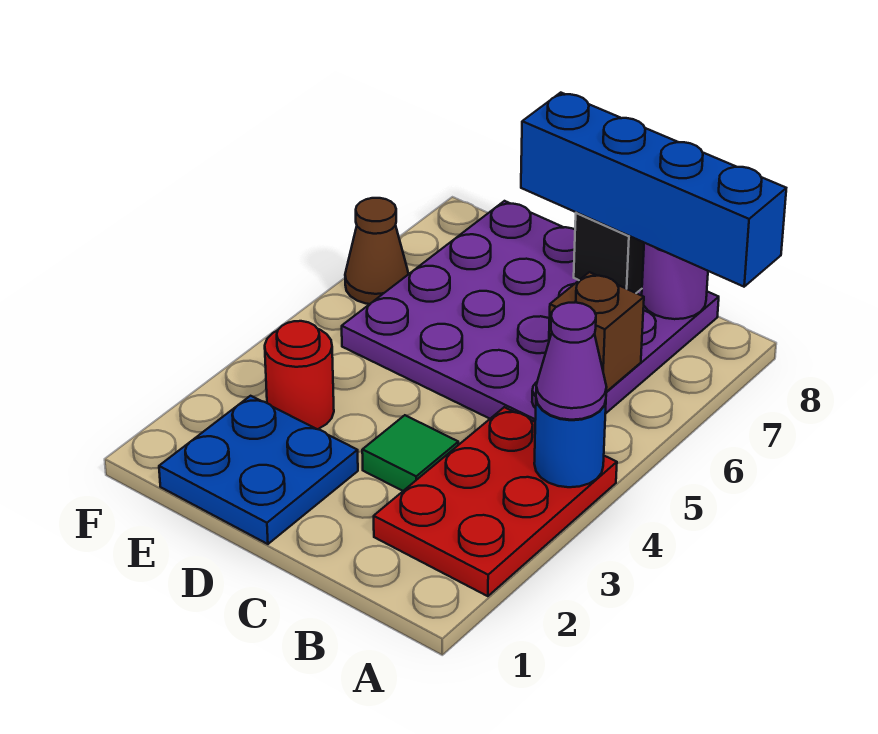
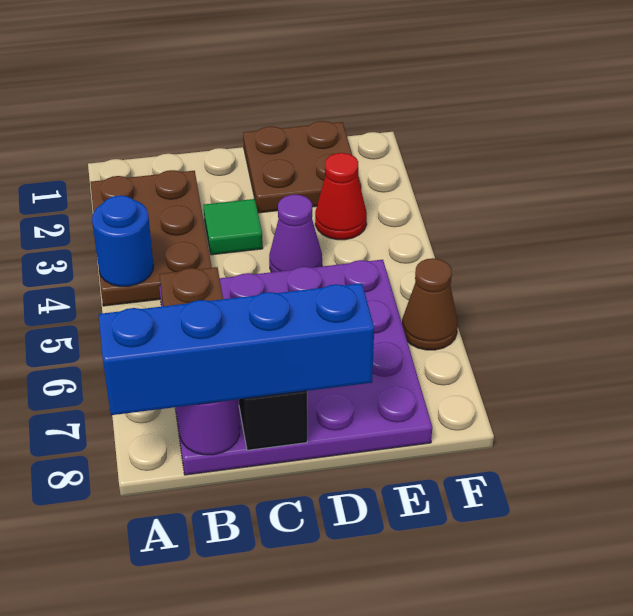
red plate A2:B4 level 1 -> brown plate A2:B4 level 1
purple cone A4 level 3 -> purple cone D4 level 1
blue plate D1:E2 level 1 -> brown plate D1:E2 level 1
red round brick E3 level 1 -> red cone E3 level 1

